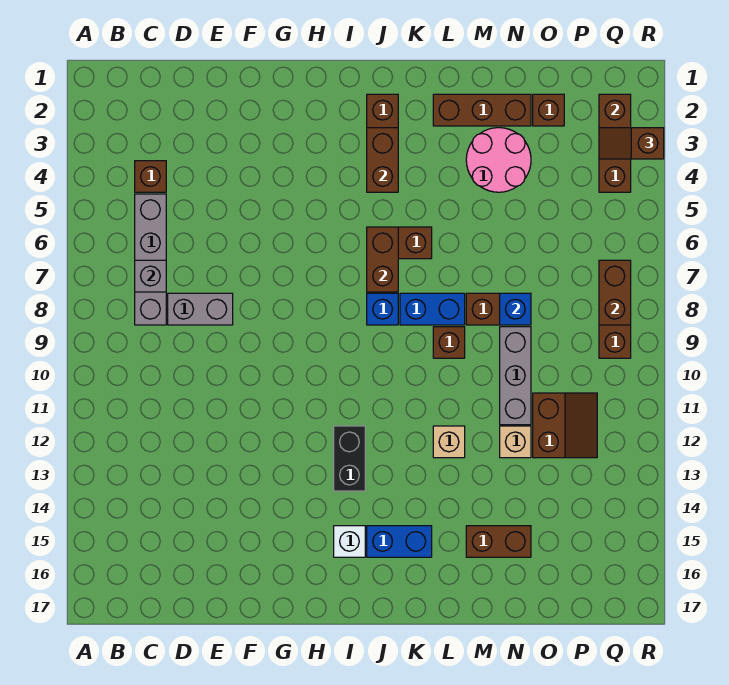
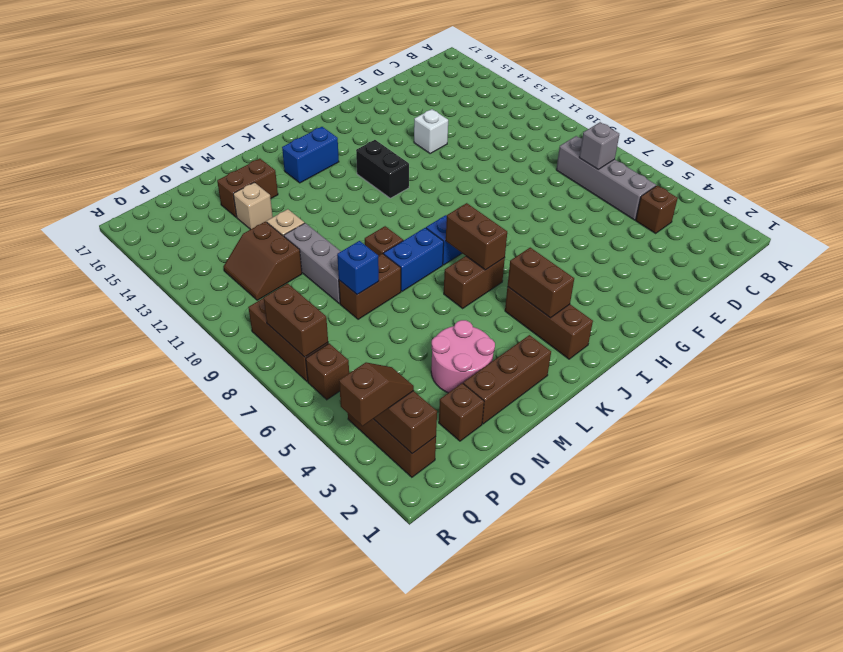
grey brick D8:E8 level 1 -> none
white brick I15 level 1 -> white brick F13 level 1
tan brick L12 level 1 -> tan brick N14 level 1
none -> brown brick Q6 level 1

